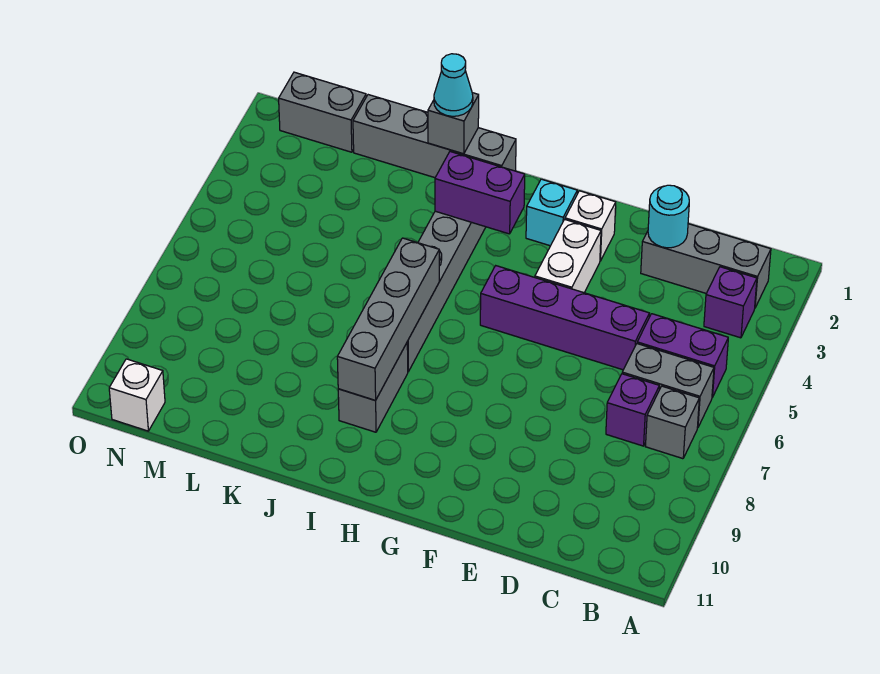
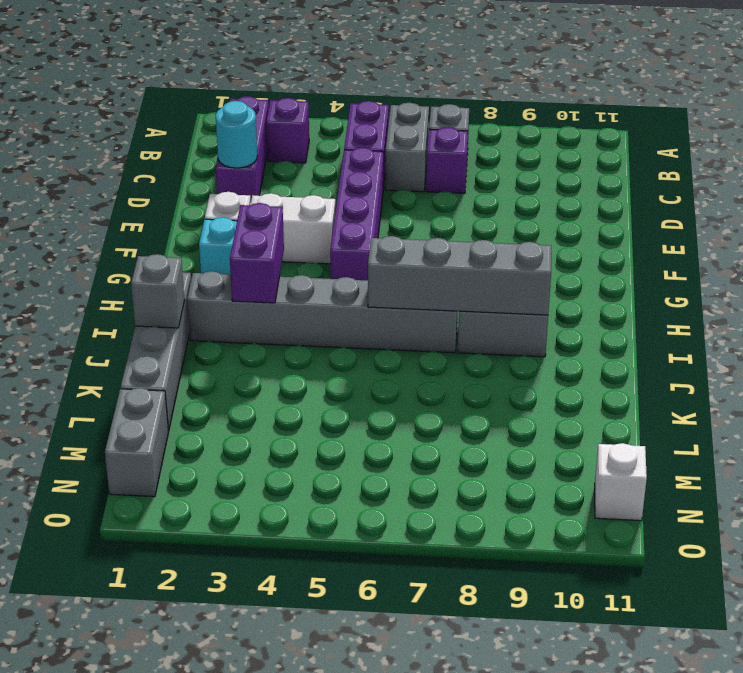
grey brick B2:D2 level 1 -> purple brick B2:D2 level 1
cyan cone J1 level 3 -> none

